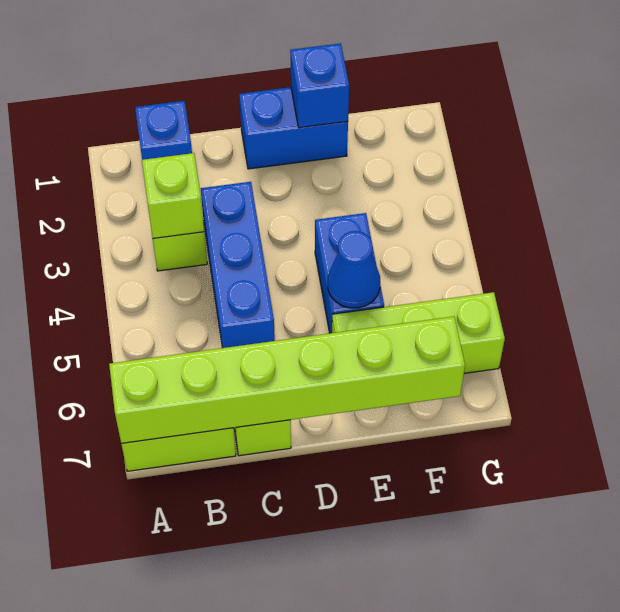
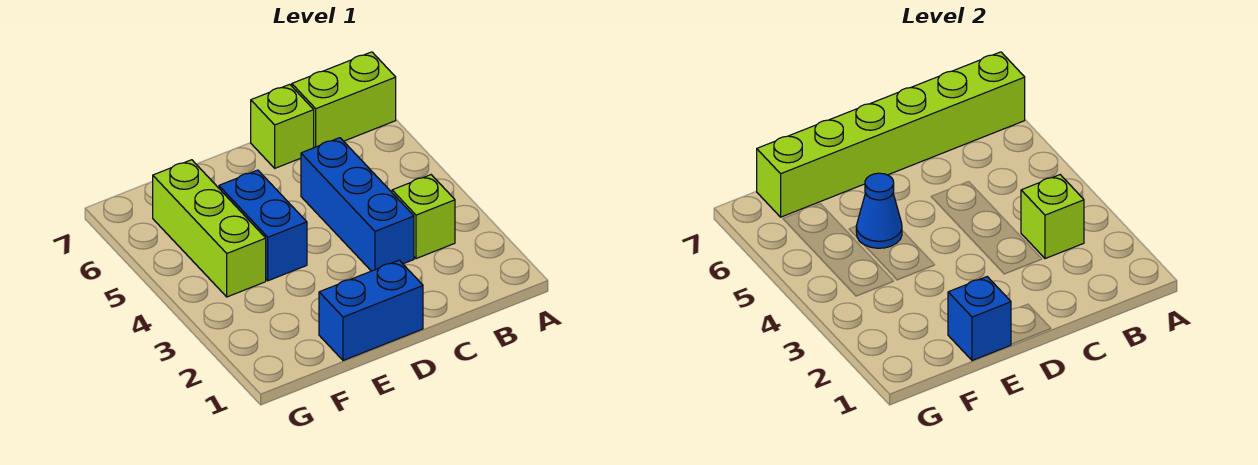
blue brick B1 level 1 -> none
lime brick E6:G6 level 1 -> lime brick F4:F6 level 1

